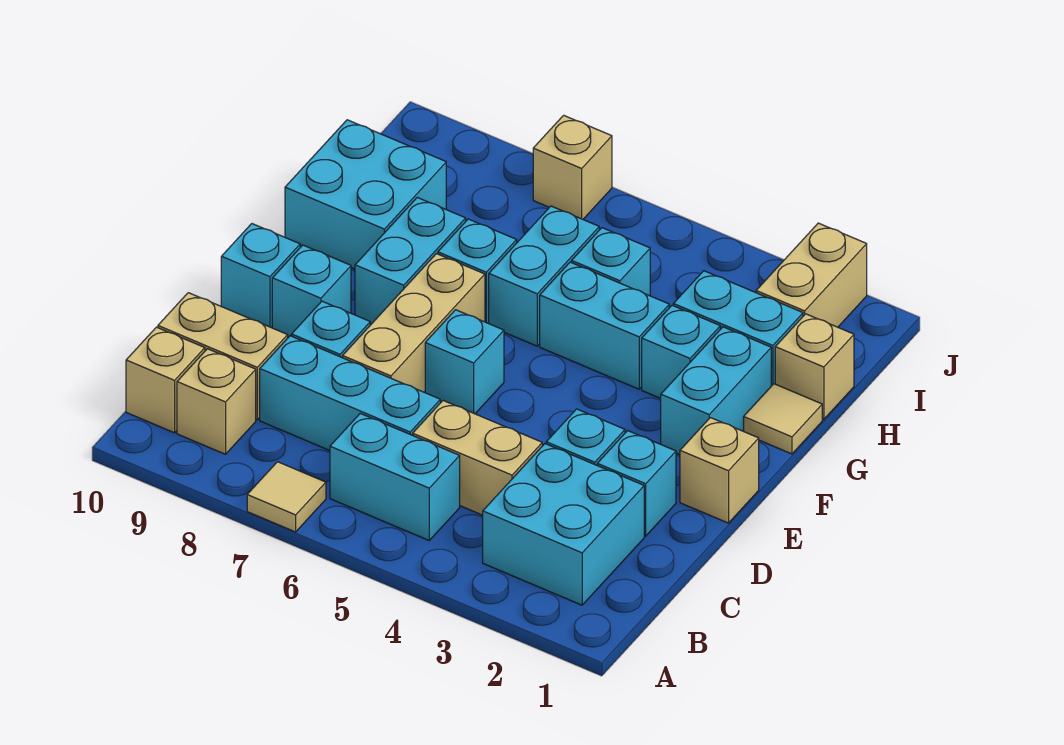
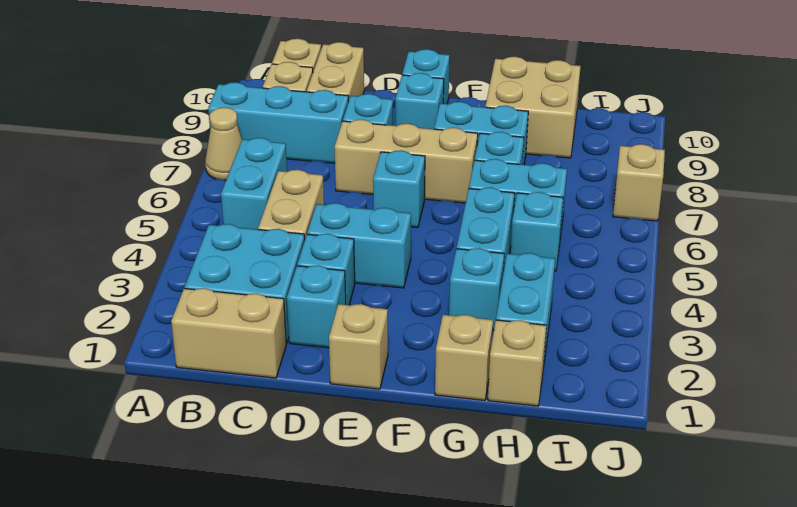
tan tile A7 level 1 -> tan cone A7 level 1
cyan brick C6:C8 level 1 -> cyan brick A8:C8 level 1
cyan brick F2:G2 level 1 -> cyan brick D4:E4 level 1
tan tile G1 level 1 -> tan brick G1 level 1
cyan brick G9:H10 level 1 -> tan brick G9:H10 level 1
tan brick I2:J2 level 1 -> tan brick B1:C1 level 1

